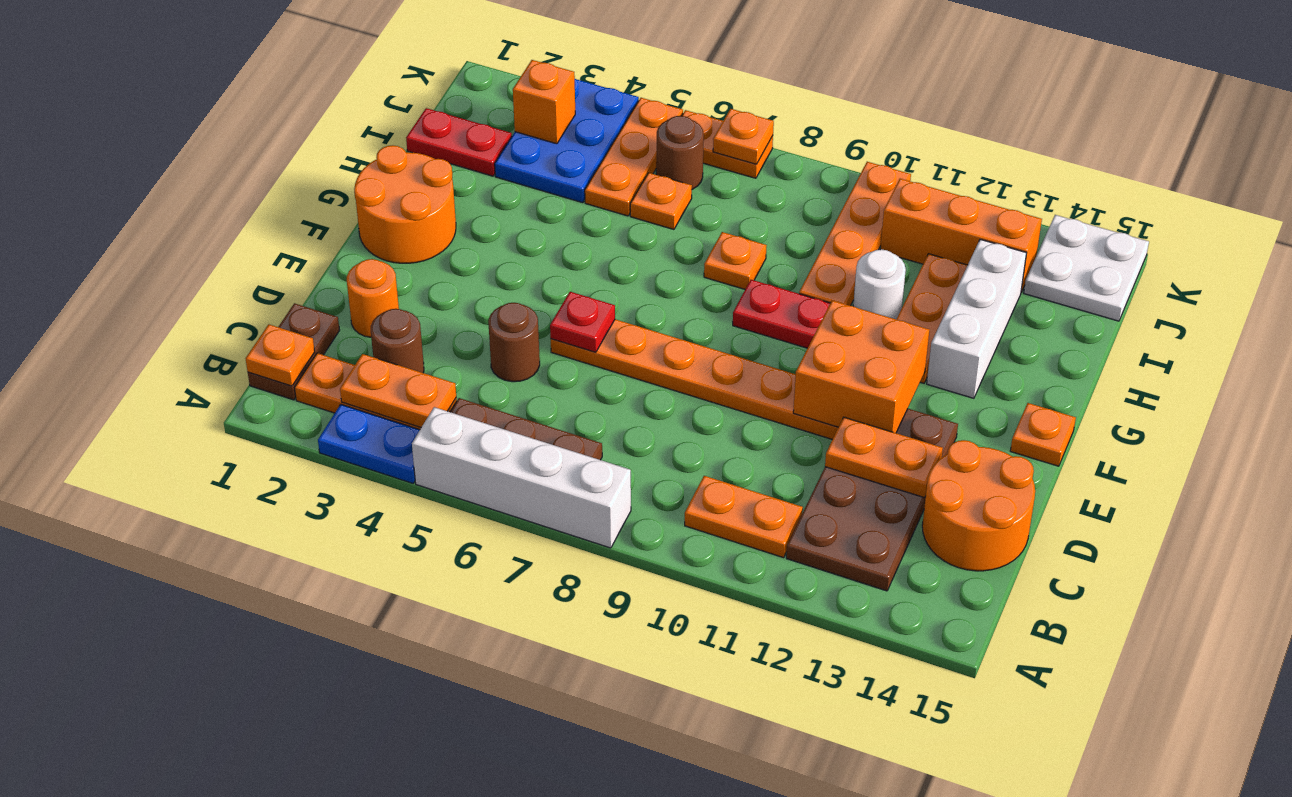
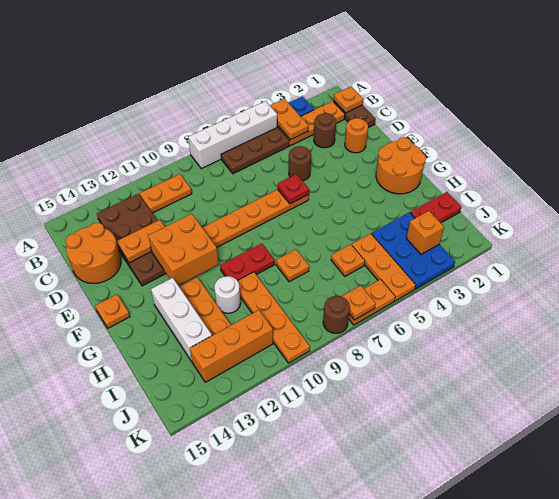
orange plate B3:B4 level 2 -> orange plate A4:B4 level 2
brown round brick J6 level 1 -> brown round brick K8 level 1
white plate J14:K15 level 1 -> none

